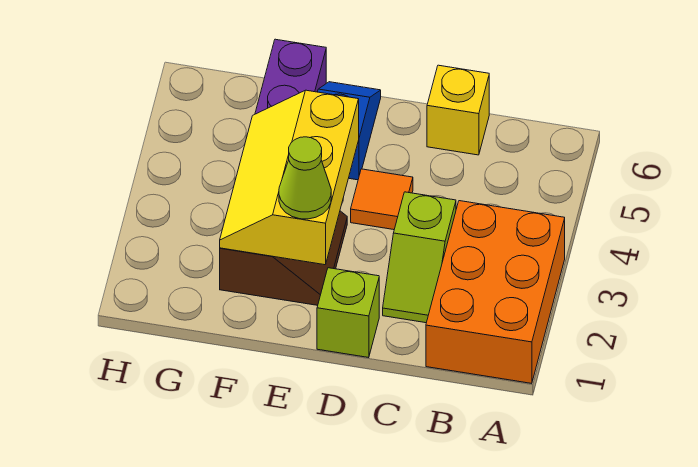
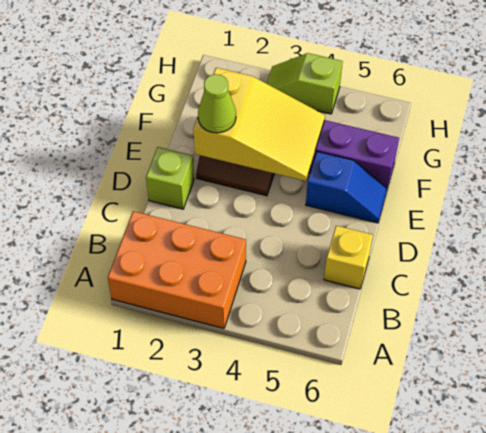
lime slope C2:C3 level 1 top 3 -> lime slope H3:H4 level 1 top 4
orange tile D4 level 1 -> none
yellow slope E2:F4 level 2 top E -> yellow slope E2:F4 level 2 top 2

